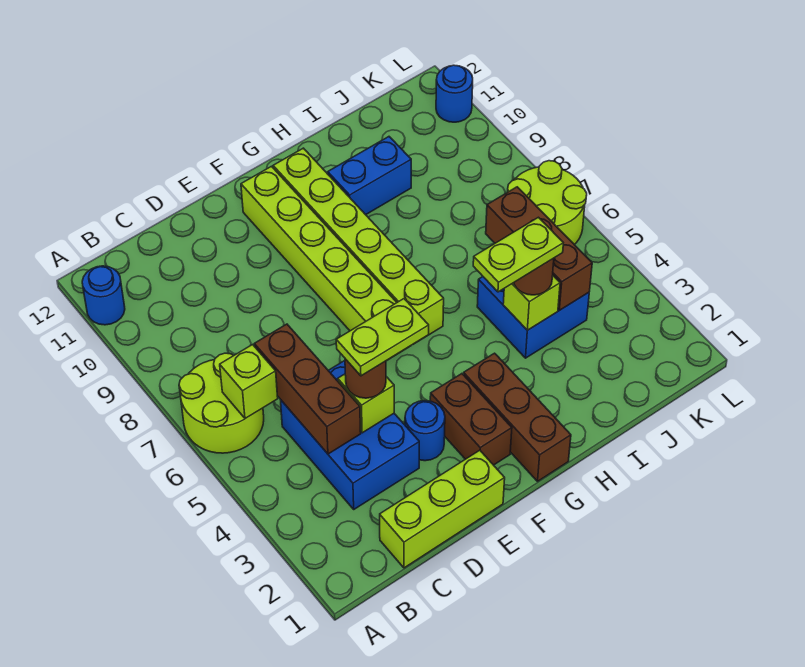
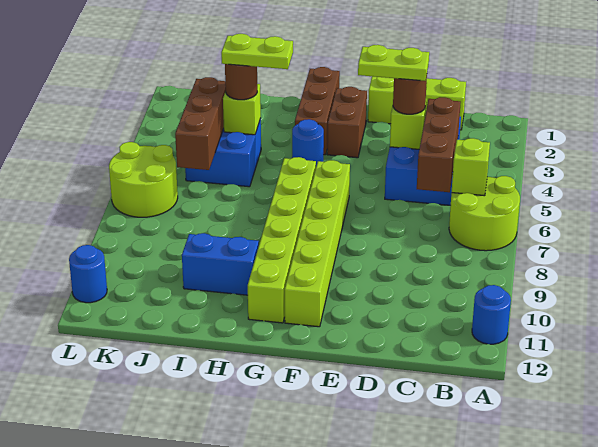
blue round brick E3 level 1 -> blue round brick G4 level 1

